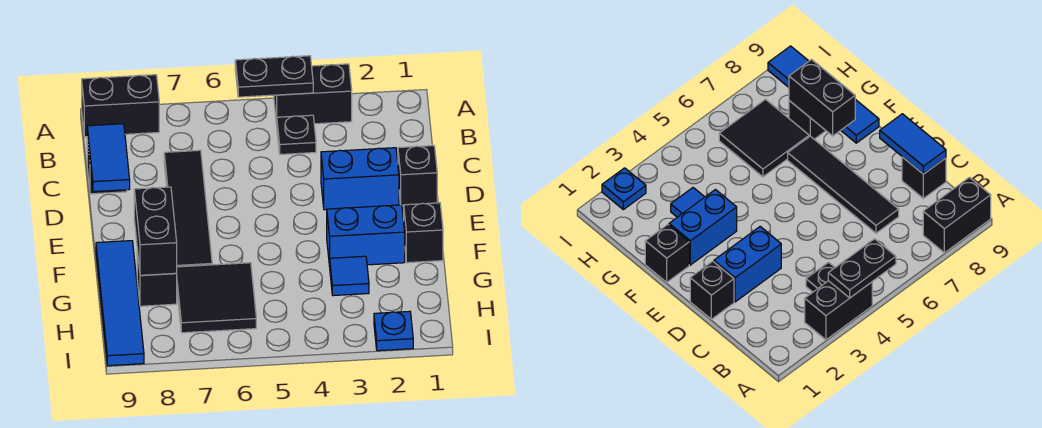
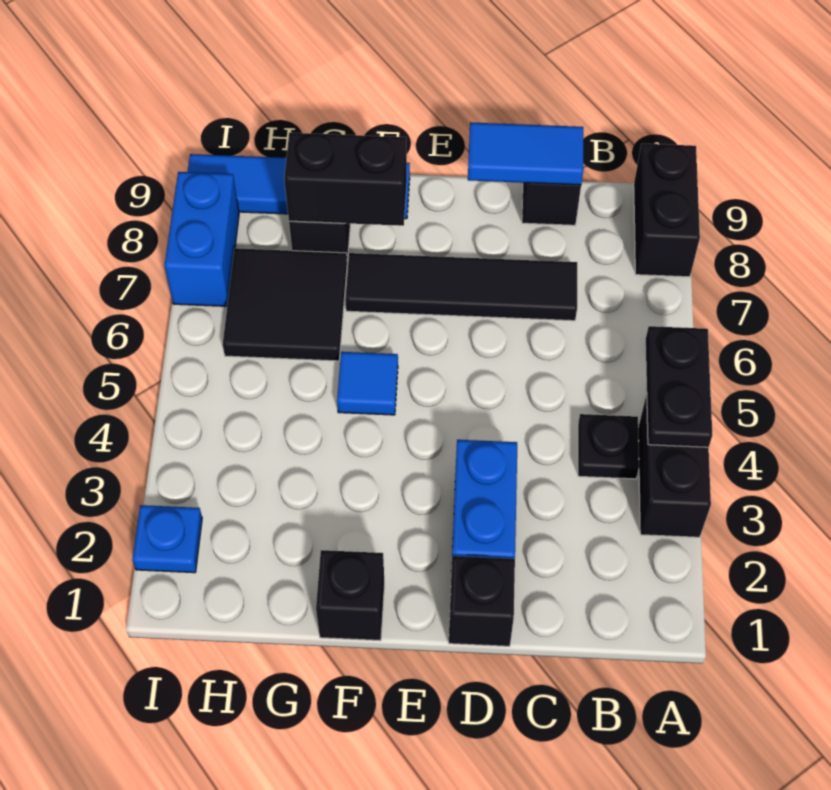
blue brick F2:F3 level 1 -> blue brick I7:I8 level 1
blue tile G3 level 1 -> blue tile F5 level 1

